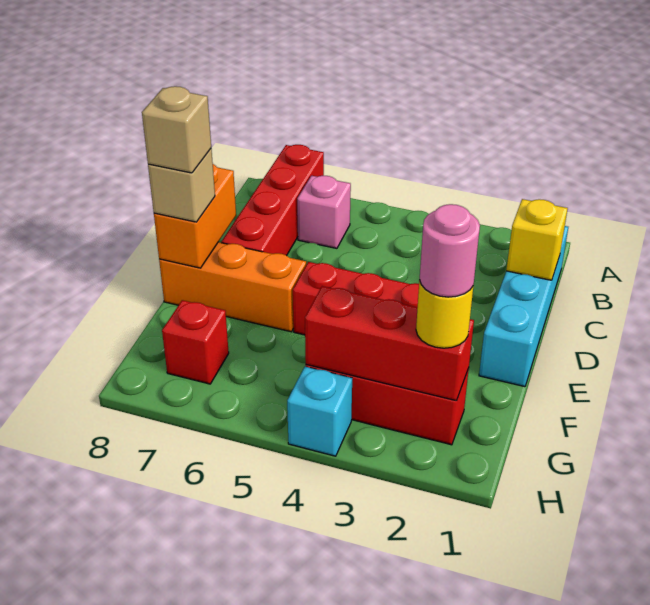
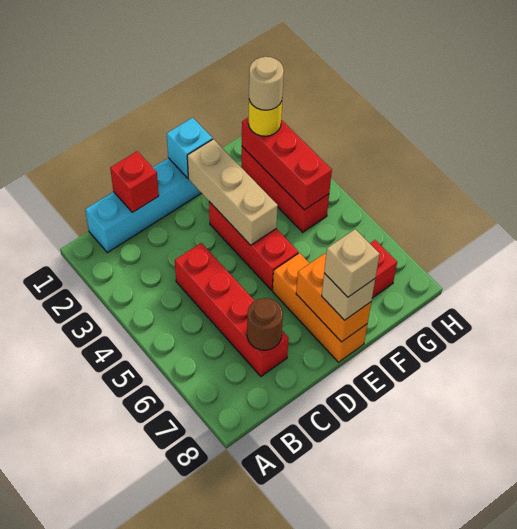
red brick A7:D7 level 1 -> red brick C4:C7 level 1
pink brick B6 level 1 -> none
yellow brick C1 level 2 -> red brick C1 level 2
none -> brown round brick C7 level 2
orange brick D8:E8 level 2 -> orange brick E7:E8 level 2
none -> tan brick E2:E4 level 2
pink round brick G2 level 4 -> tan round brick G2 level 4
cyan brick H4 level 1 -> cyan brick E1 level 2

